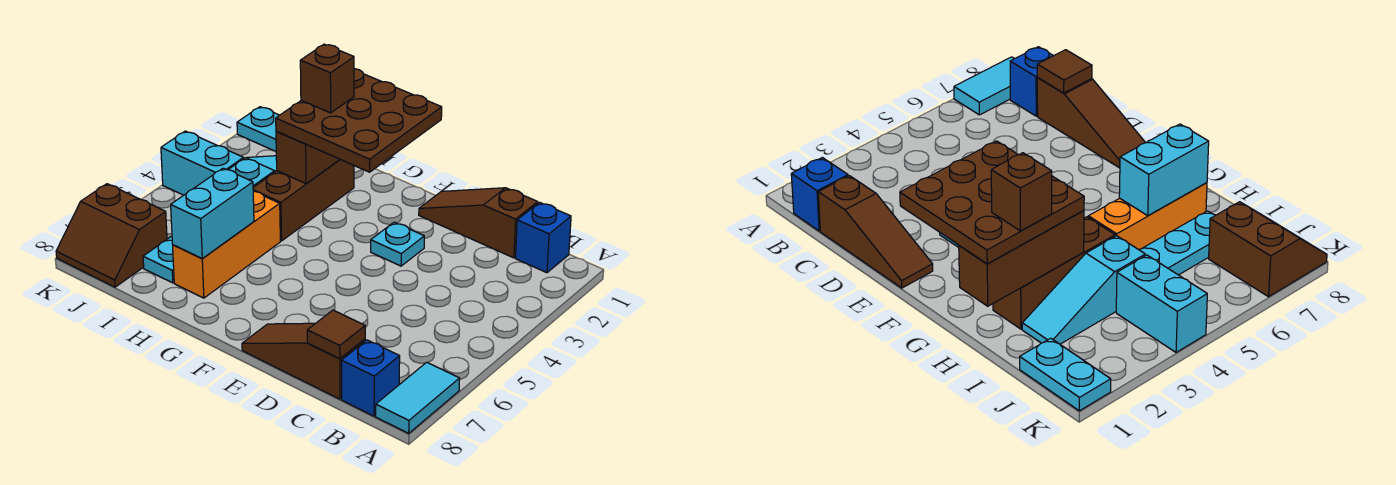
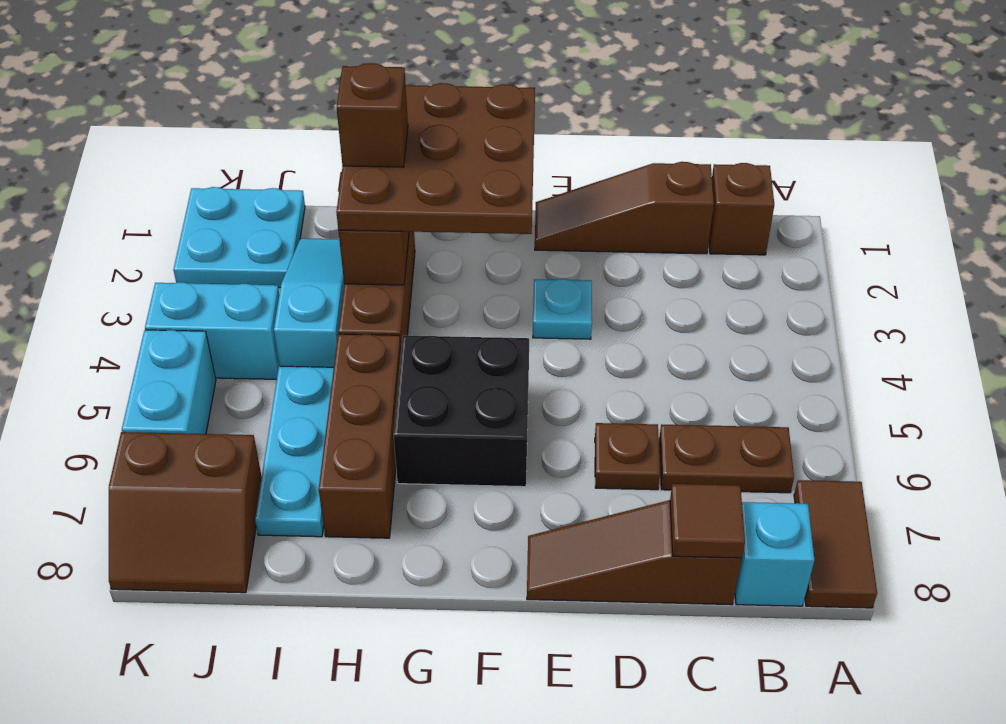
cyan tile A7:A8 level 1 -> brown tile A7:A8 level 1
blue brick B1 level 1 -> brown brick B1 level 1
none -> brown plate B6:C6 level 1
blue brick B8 level 1 -> cyan brick B8 level 1
none -> brown plate D6 level 1
none -> black brick F5:G6 level 1
orange brick H5:H7 level 1 -> brown brick H5:H7 level 1
cyan brick H6:H7 level 2 -> cyan brick K5:K6 level 1
cyan plate J1:K1 level 1 -> cyan plate J1:K2 level 1

